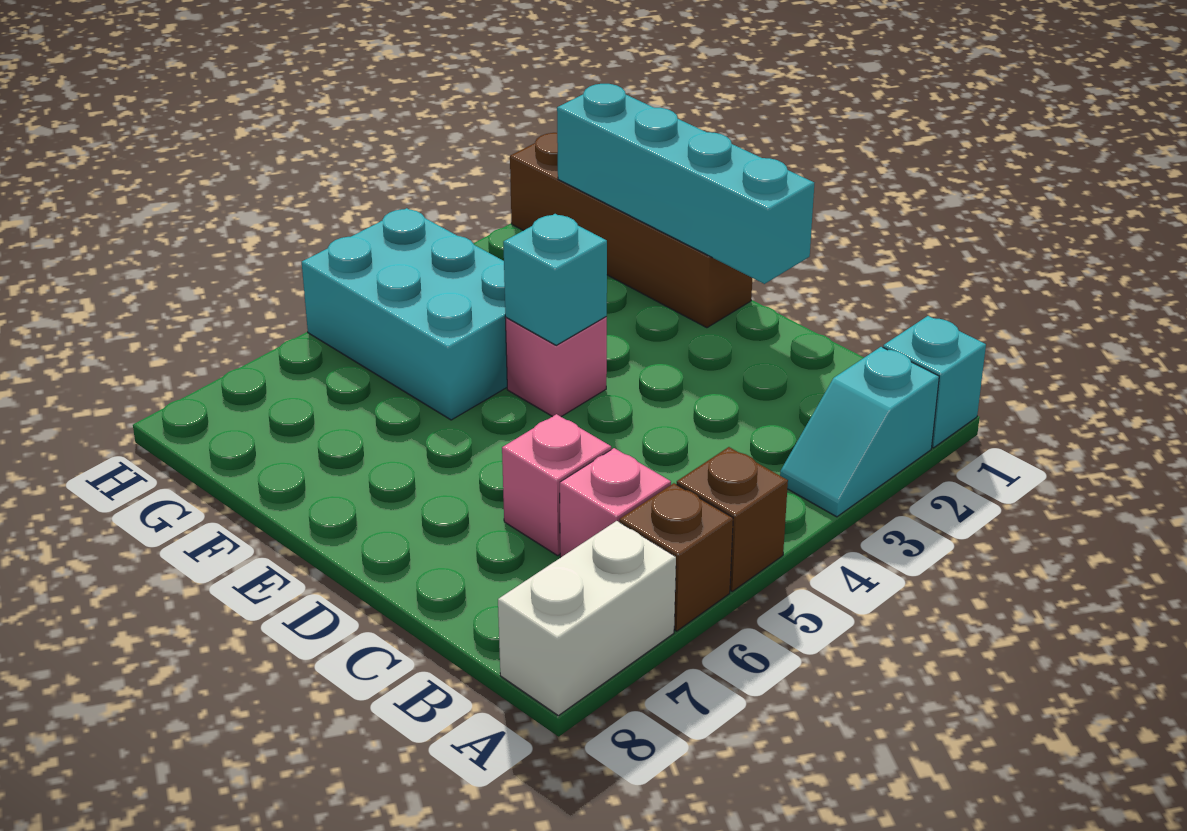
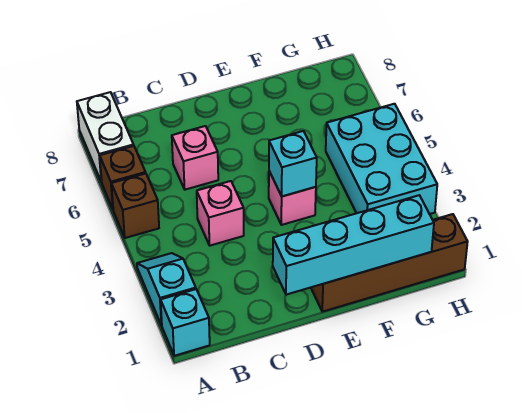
pink brick B6 level 1 -> pink brick C4 level 1
cyan brick F4:H5 level 1 -> cyan brick G3:H5 level 1

